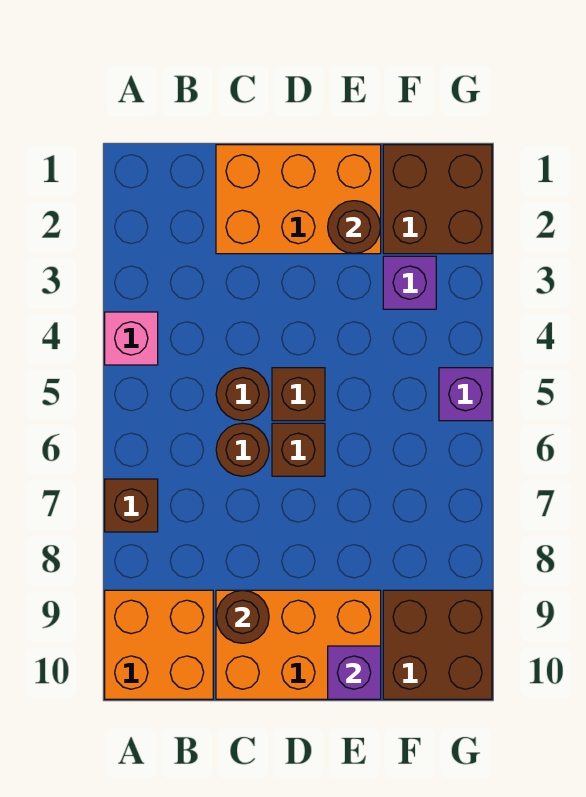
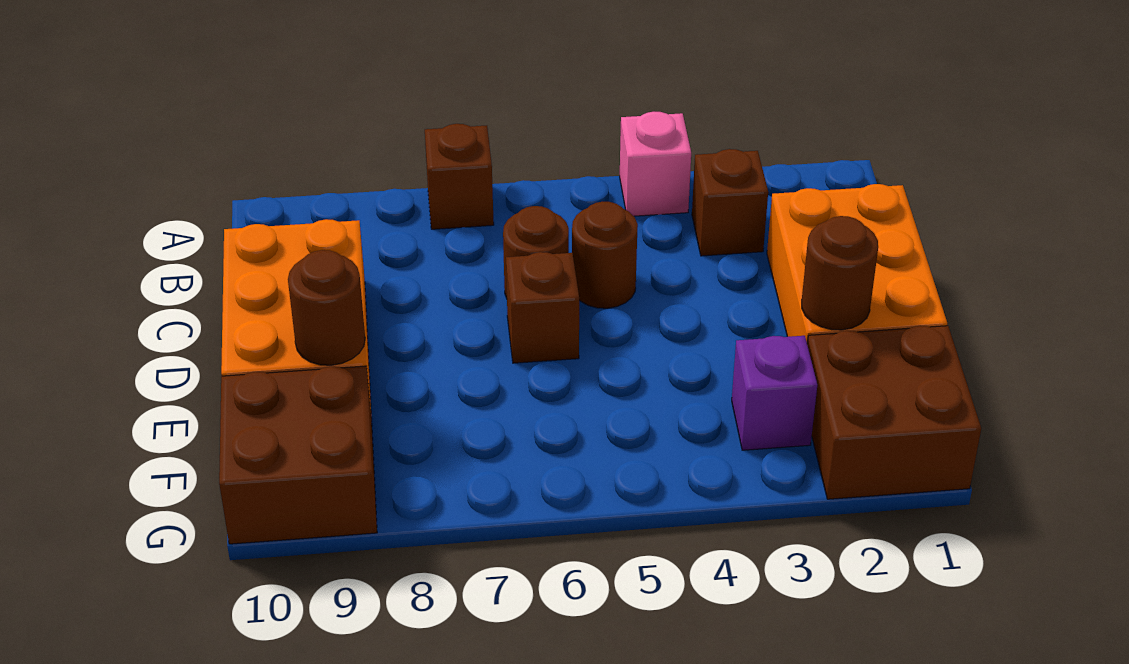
orange brick A9:B10 level 1 -> none
brown round brick C9 level 2 -> brown round brick E9 level 2
brown brick D5 level 1 -> brown brick B3 level 1
purple brick E10 level 2 -> none
purple brick G5 level 1 -> none

